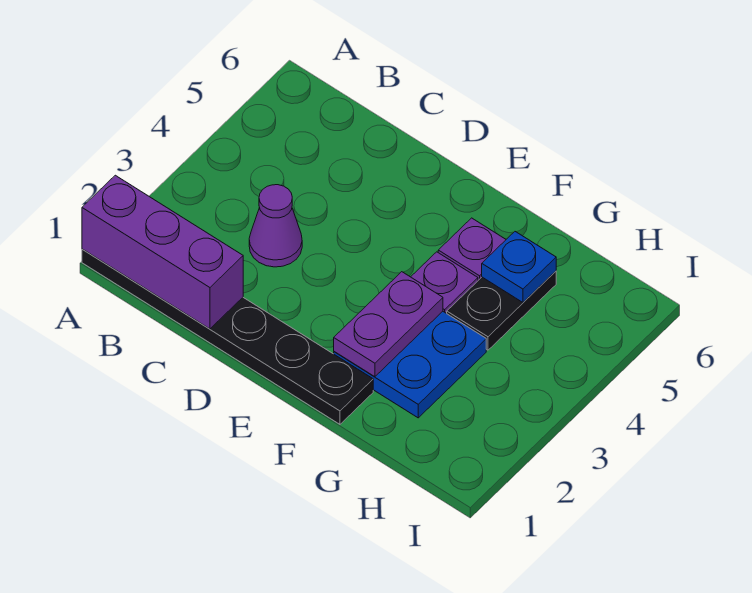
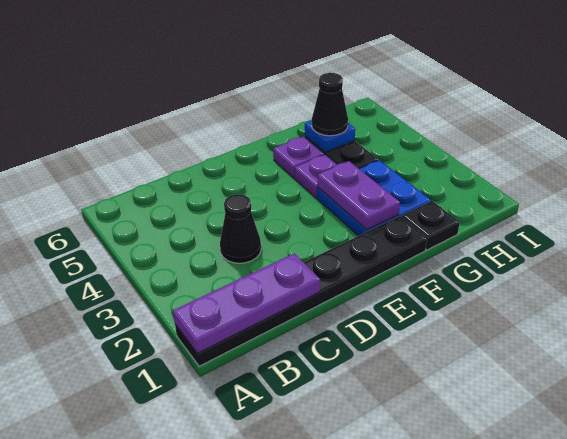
purple brick A1:C1 level 2 -> purple plate A1:C1 level 2
purple cone C3 level 1 -> black cone C3 level 1
none -> black plate G1 level 1
none -> black cone G5 level 3

